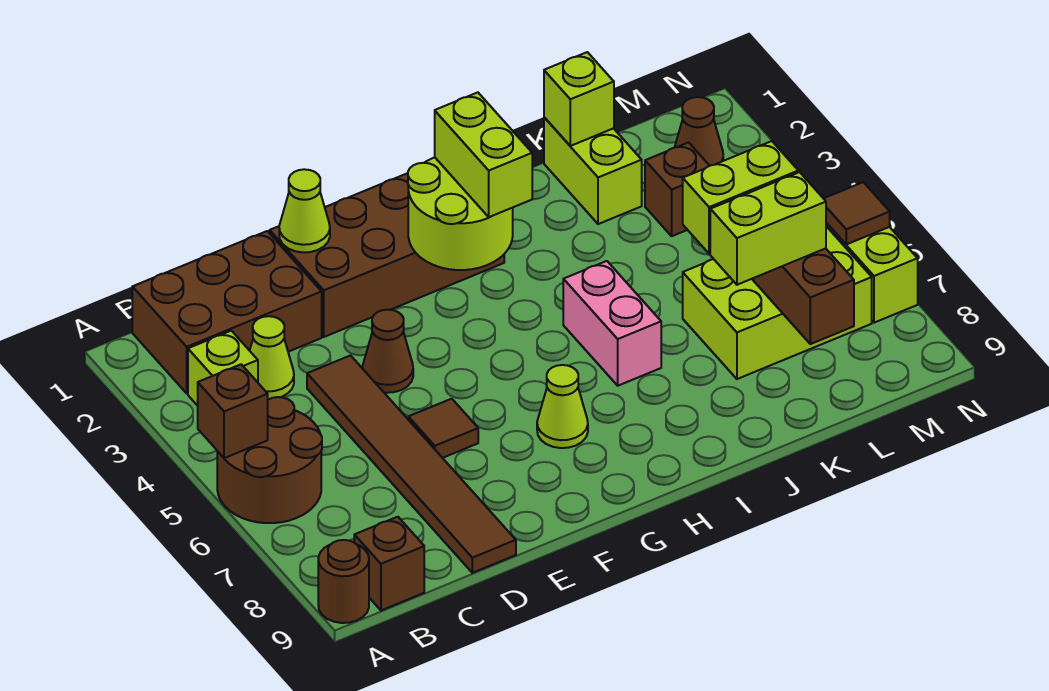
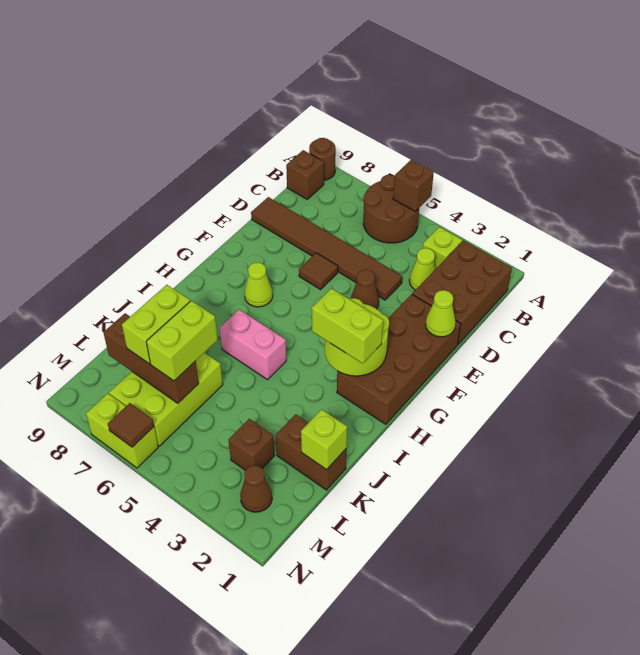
lime brick K1:K2 level 1 -> brown brick K1:K2 level 1

